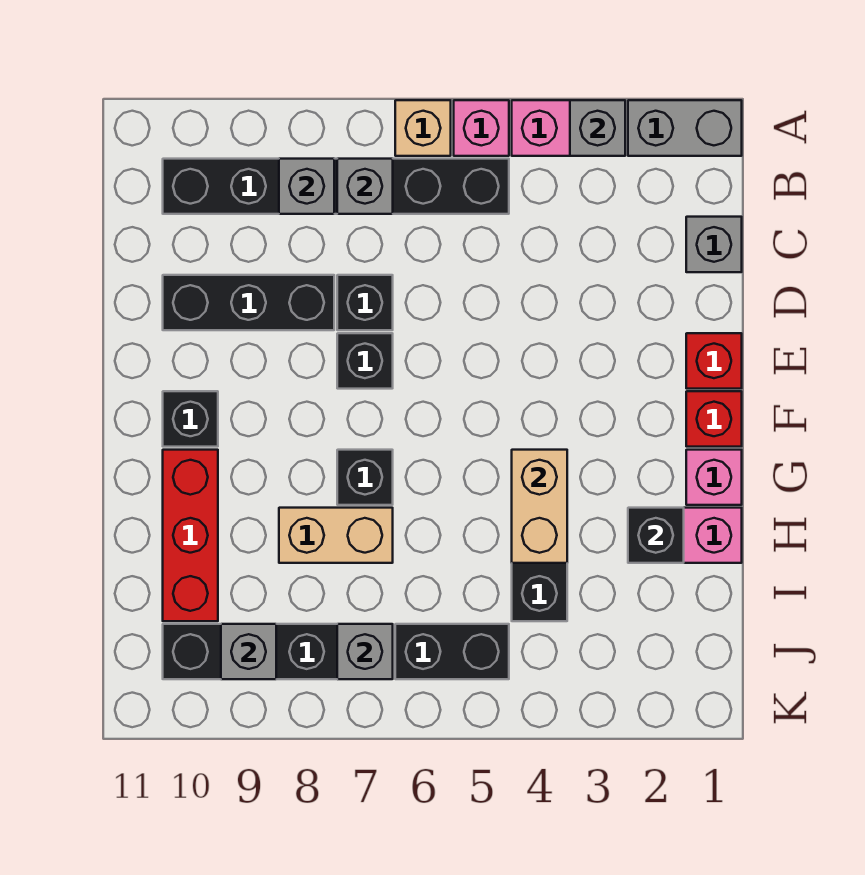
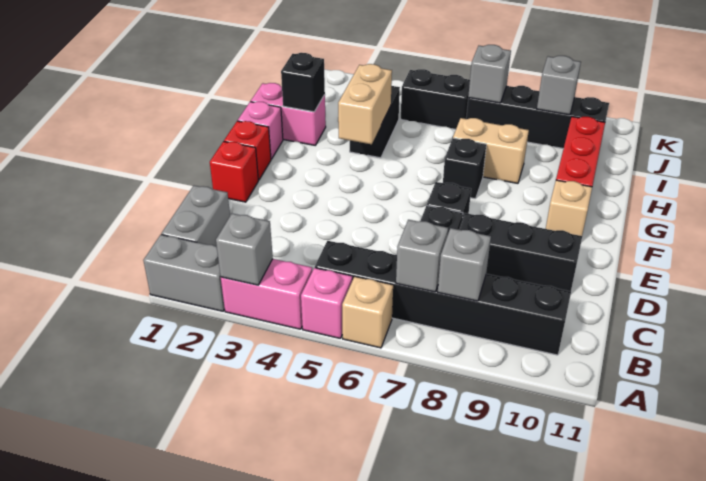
grey brick C1 level 1 -> grey brick B1:C1 level 1
black brick F10 level 1 -> tan brick F10 level 1

